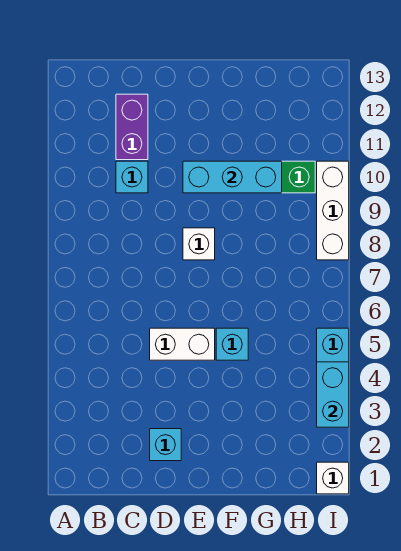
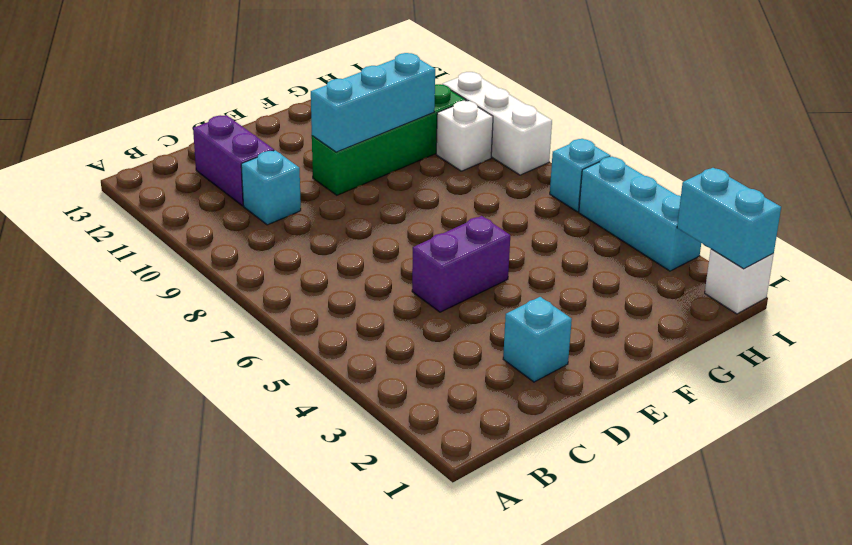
white brick D5:E5 level 1 -> purple brick D5:E5 level 1
white brick E8 level 1 -> white brick H9 level 1
cyan brick F5 level 1 -> cyan brick I6 level 1
cyan brick I3:I4 level 2 -> cyan brick I1:I2 level 2

